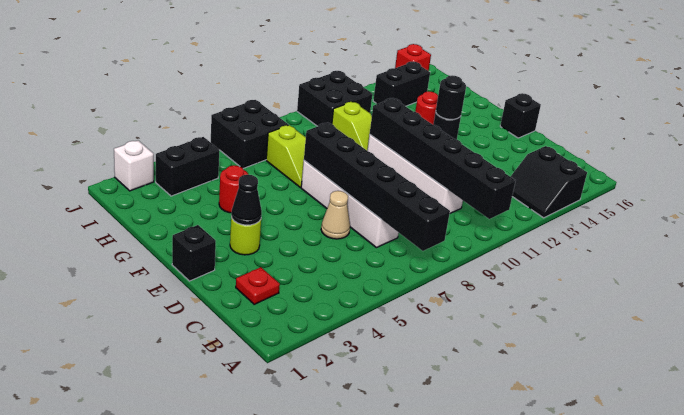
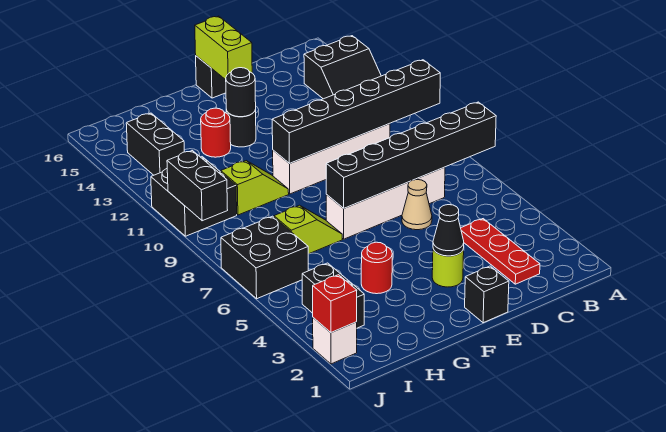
red plate C2 level 1 -> red plate C2:C4 level 1
none -> lime brick E15:E16 level 2
none -> black brick J9:J10 level 2
red brick J15 level 1 -> red brick J2 level 2

